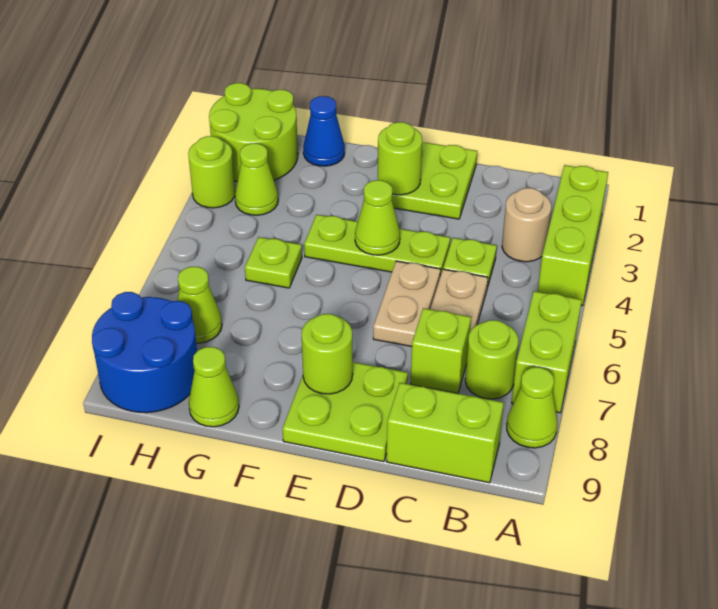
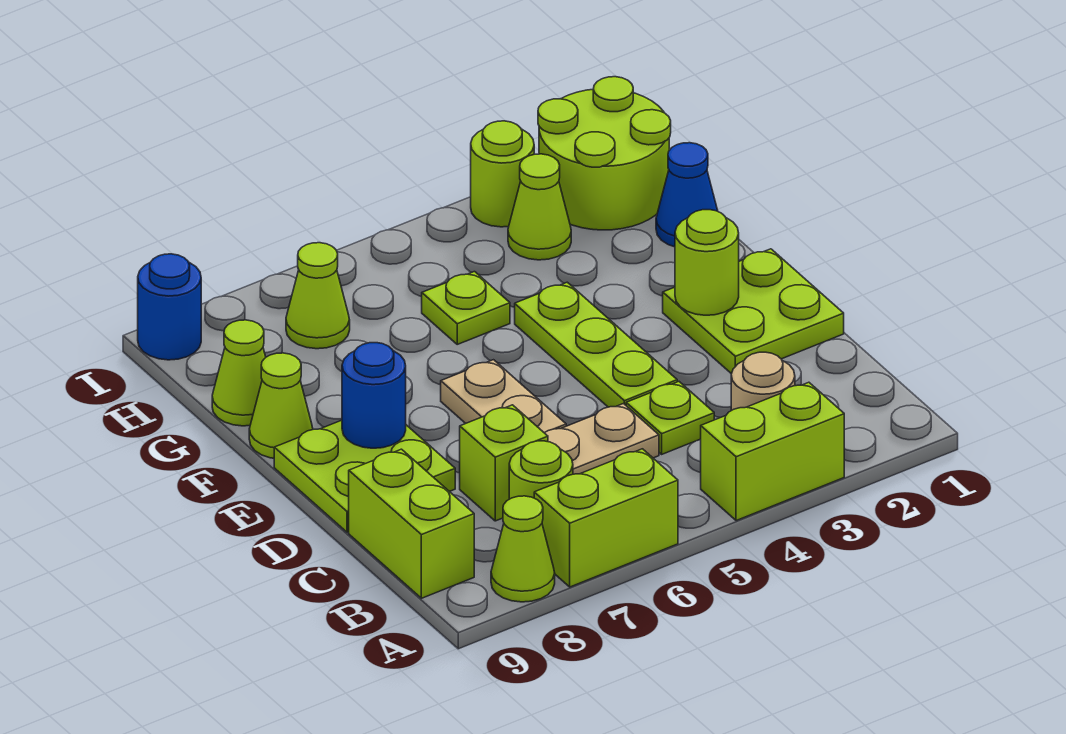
lime brick A2:A4 level 1 -> lime brick A3:A4 level 1
tan plate D5:D6 level 1 -> tan plate D6:E6 level 1
lime cone E4 level 2 -> lime cone F9 level 1
lime round brick E8 level 2 -> blue round brick E8 level 2
blue round brick H8:I9 level 1 -> blue round brick I9 level 1

